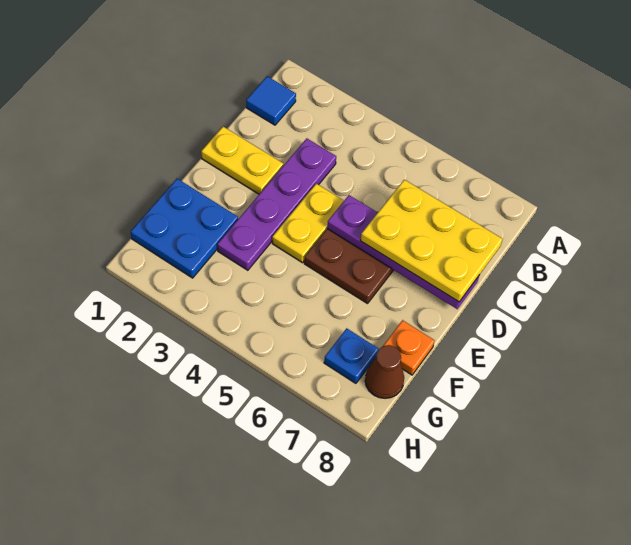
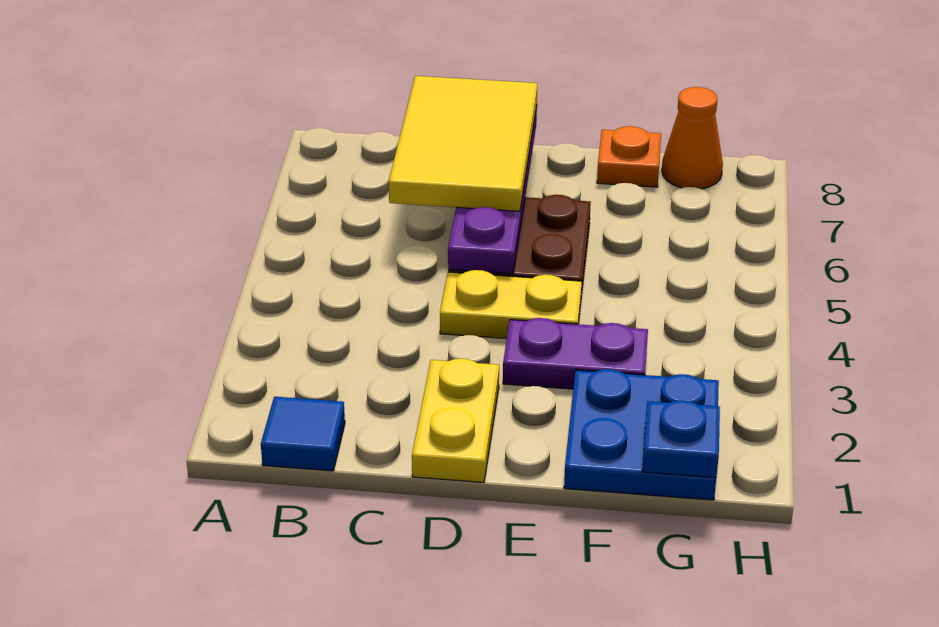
purple plate C3:F3 level 1 -> purple plate E3:F3 level 1
yellow plate C6:D8 level 3 -> yellow tile C6:D8 level 3
blue plate G7 level 1 -> blue plate G1 level 2
brown cone G8 level 1 -> orange cone G8 level 1

